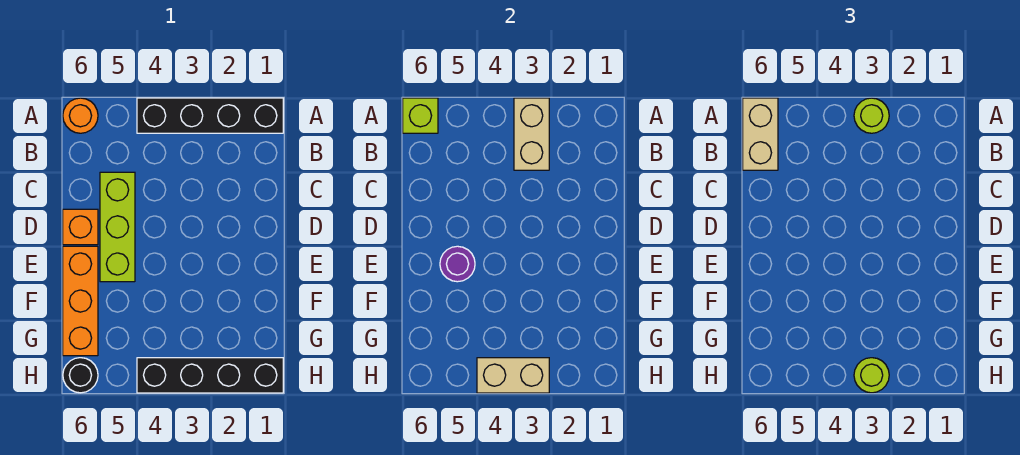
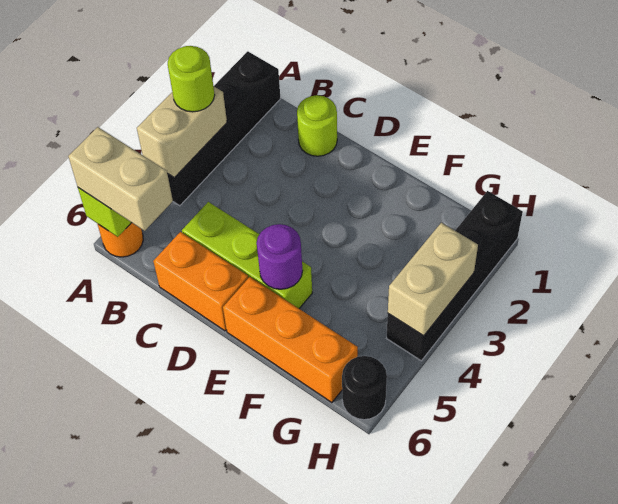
tan brick A3:B3 level 2 -> tan brick A3:A4 level 2
orange brick D6 level 1 -> orange brick C6:D6 level 1
lime round brick H3 level 3 -> lime round brick C1 level 1

